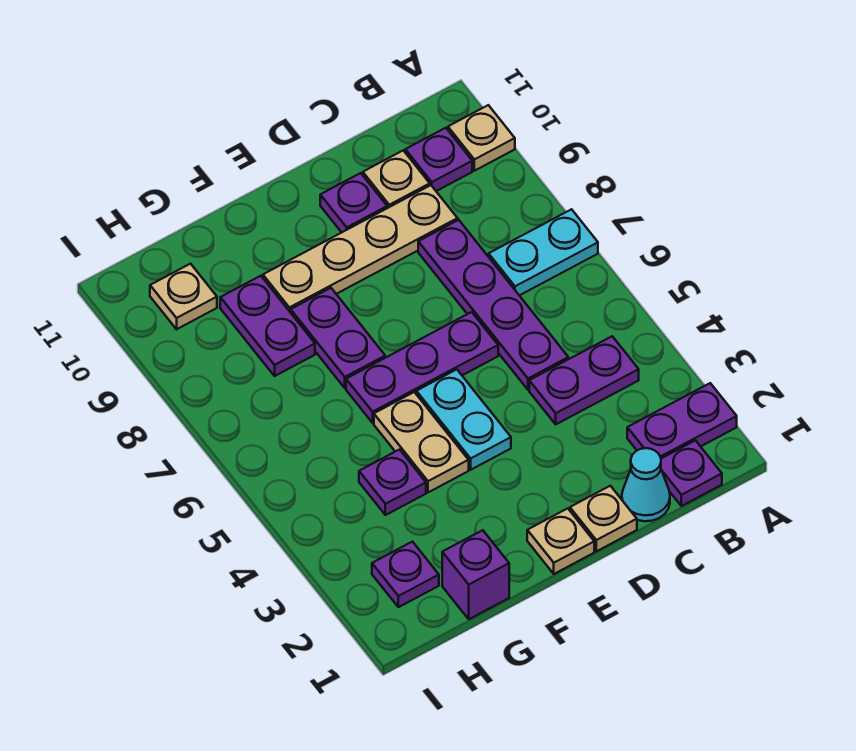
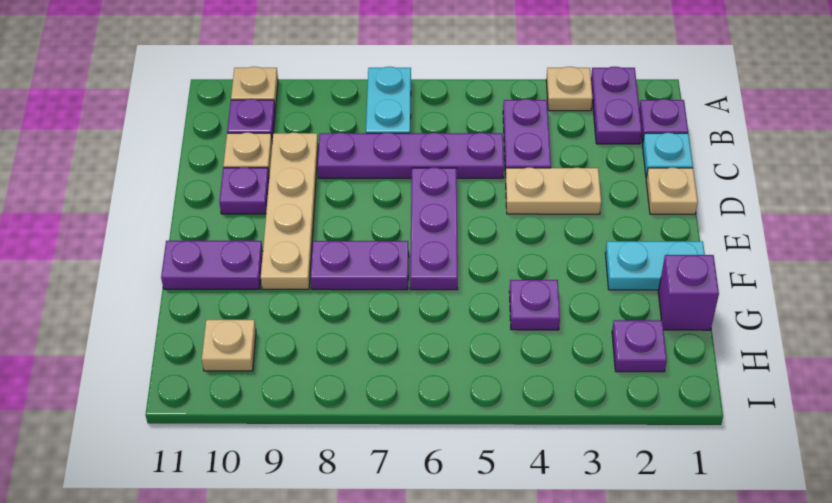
cyan cone C1 level 1 -> cyan plate C1 level 1
tan plate E1 level 1 -> tan plate A3 level 1
cyan plate E4:E5 level 1 -> cyan plate F1:F2 level 1
tan plate F4:F5 level 1 -> tan plate D3:D4 level 1
purple plate G8:G9 level 1 -> purple plate F10:F11 level 1

